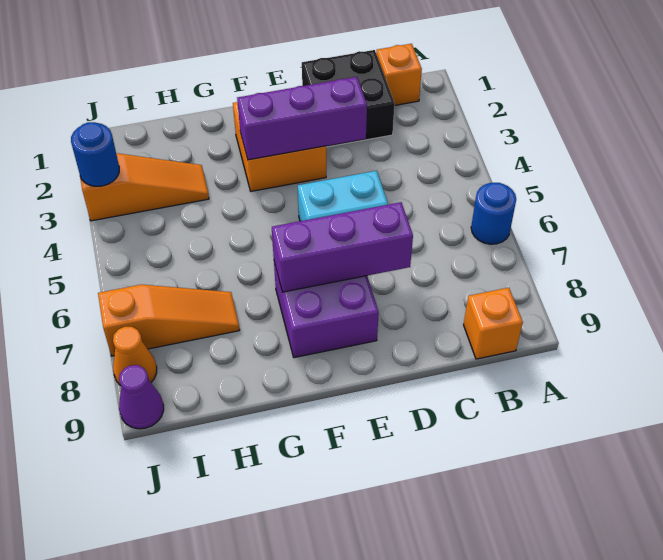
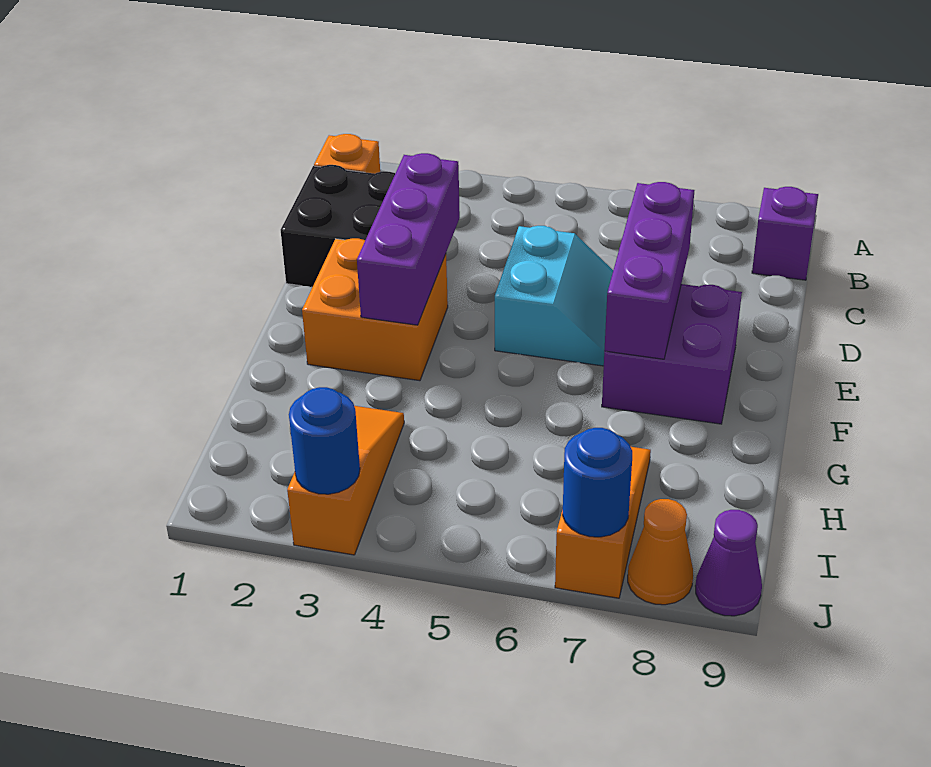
blue round brick A6 level 1 -> blue round brick J7 level 2
orange brick B9 level 1 -> purple brick B9 level 1

